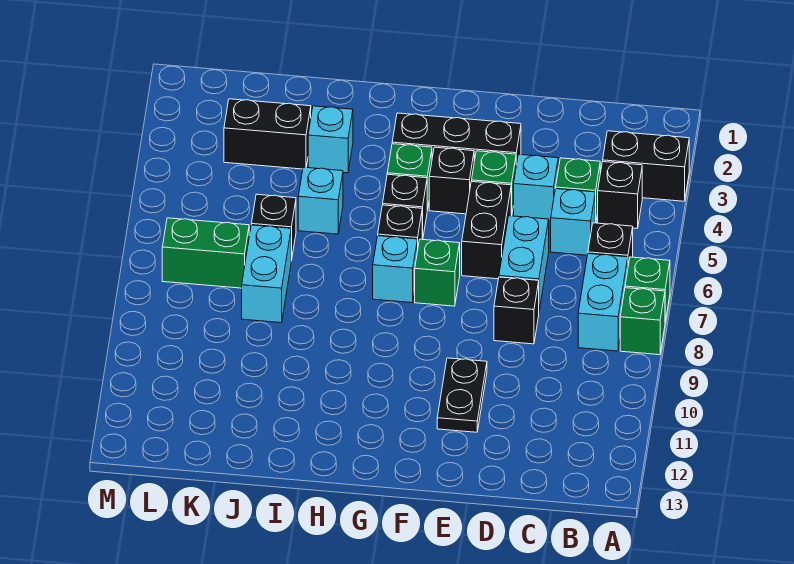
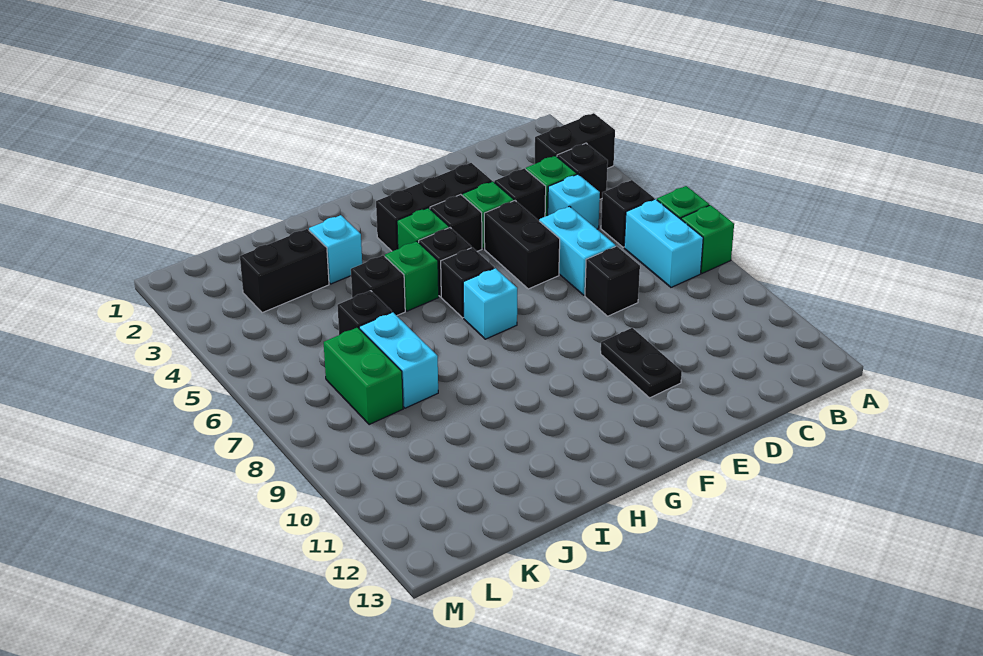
cyan brick D4 level 1 -> black brick D4 level 1
green brick F7 level 1 -> green brick H5 level 1
cyan brick I5 level 1 -> black brick I5 level 1
green brick K7:L7 level 1 -> green brick K7:K8 level 1

